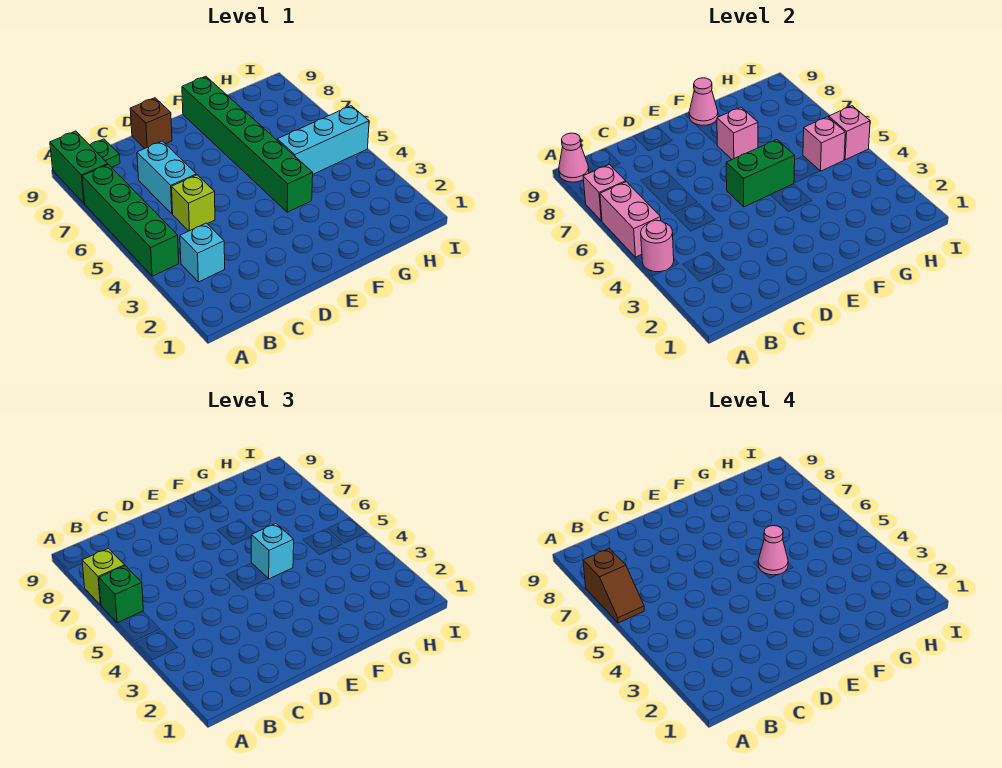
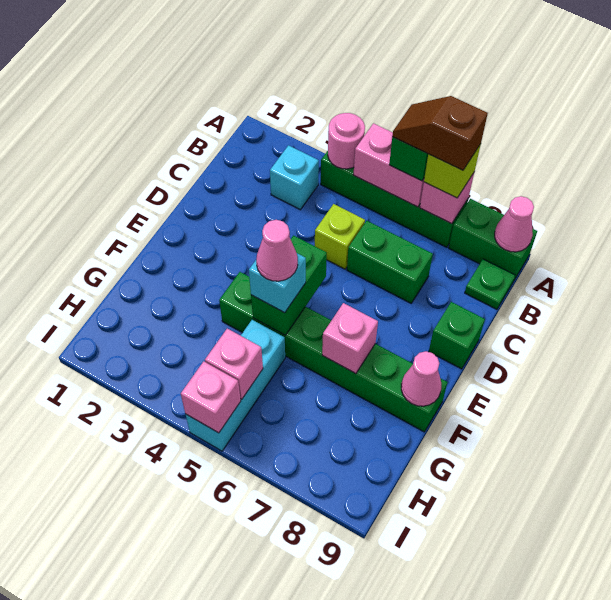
cyan brick C6:C7 level 1 -> green brick C6:C7 level 1
brown brick D9 level 1 -> green brick D9 level 1

